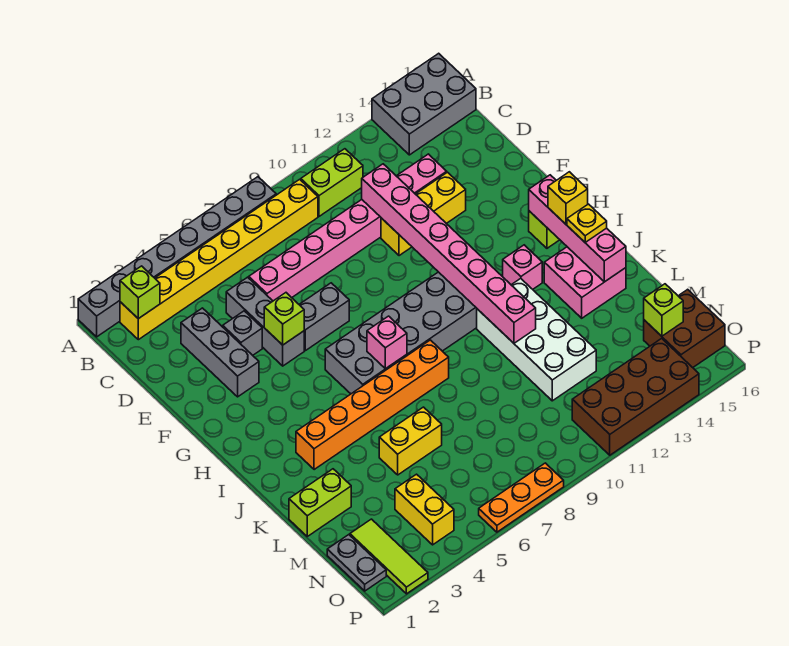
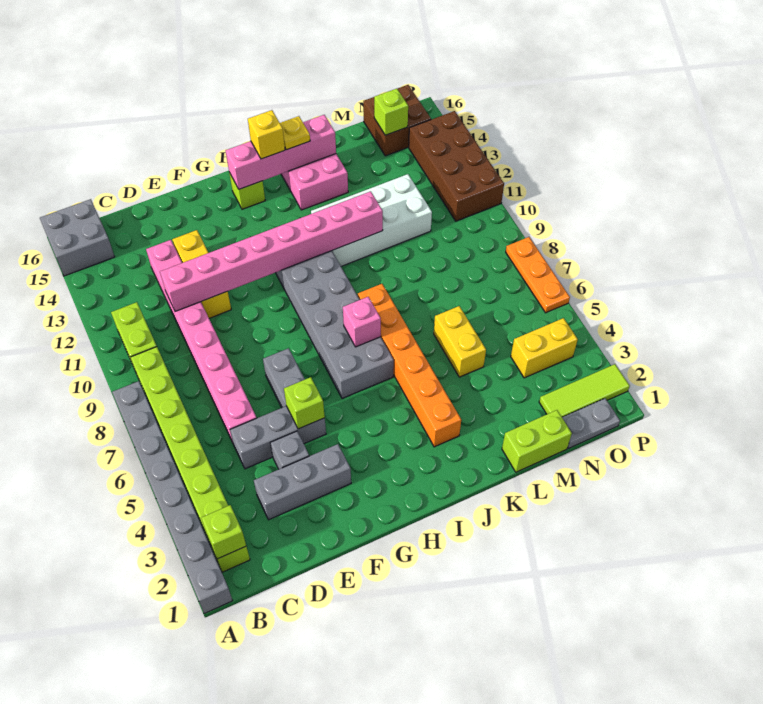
grey brick A14:B16 level 1 -> grey brick A15:B16 level 1
yellow brick B2:B9 level 1 -> lime brick B2:B9 level 1
pink brick I13 level 1 -> none
lime brick L1:L2 level 1 -> lime brick L1:M1 level 1

